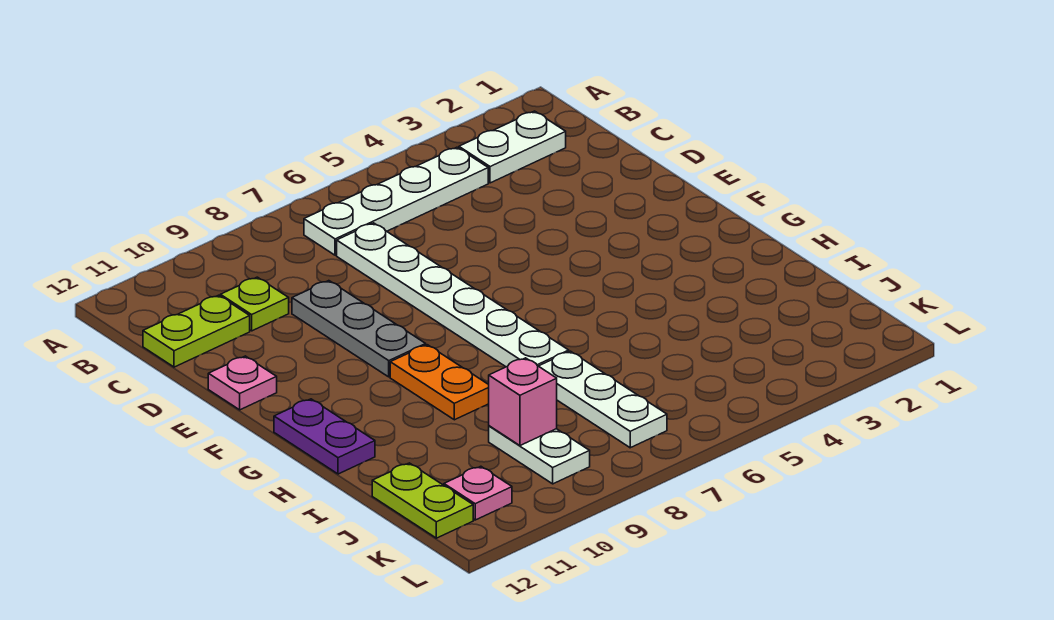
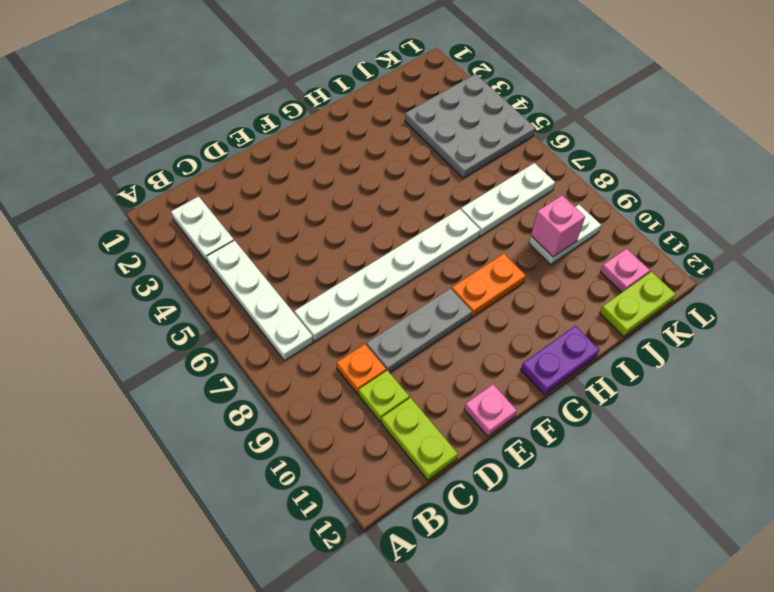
none -> orange plate C9 level 1
none -> grey plate J3:L5 level 1

